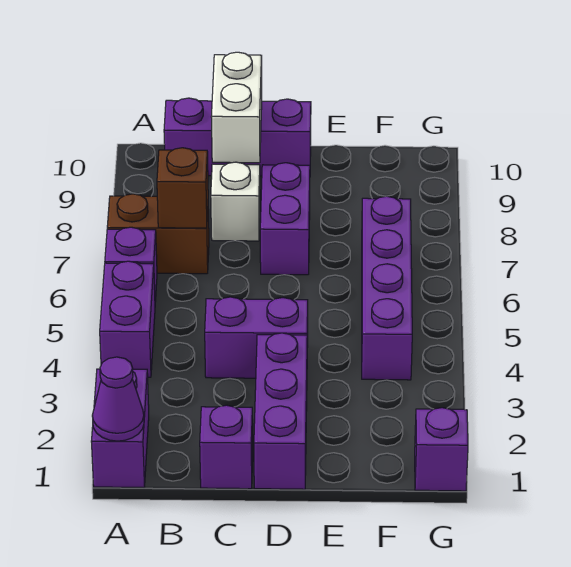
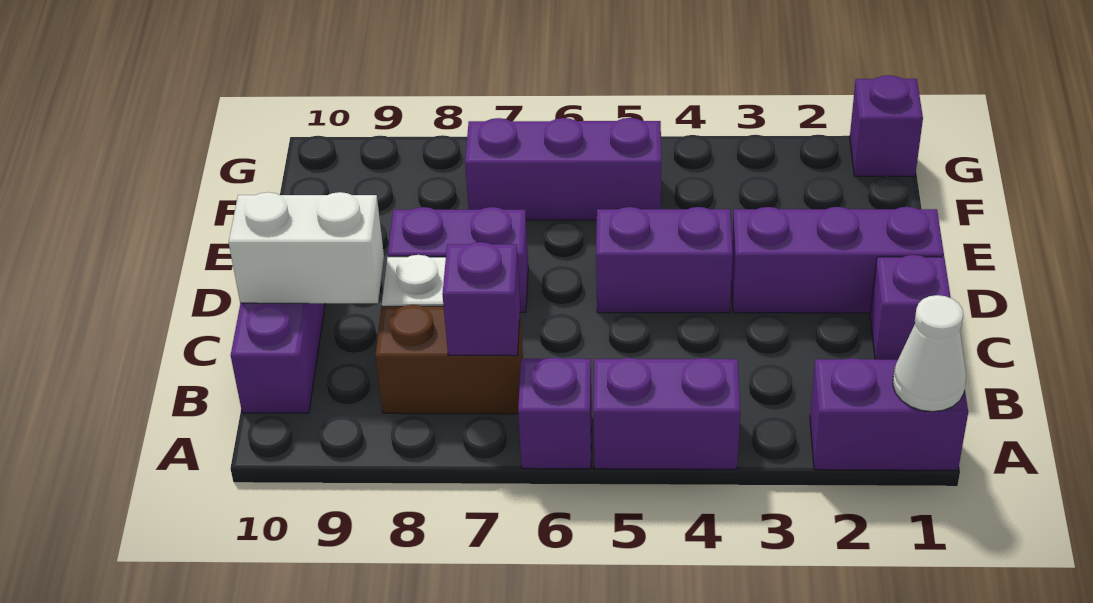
purple cone A1 level 2 -> white cone A1 level 2
brown brick A7:B7 level 1 -> brown brick B7:B8 level 1
brown brick B7 level 2 -> purple brick B7 level 2
purple brick C4:D4 level 1 -> purple brick D4:D5 level 1
purple brick F4:F7 level 1 -> purple brick F5:F7 level 1

